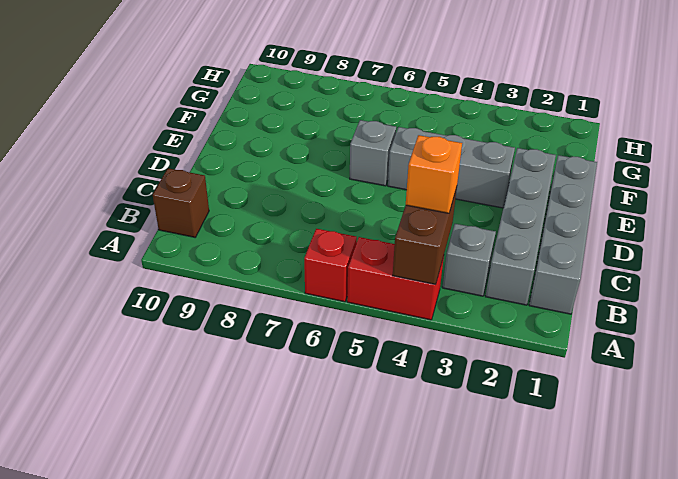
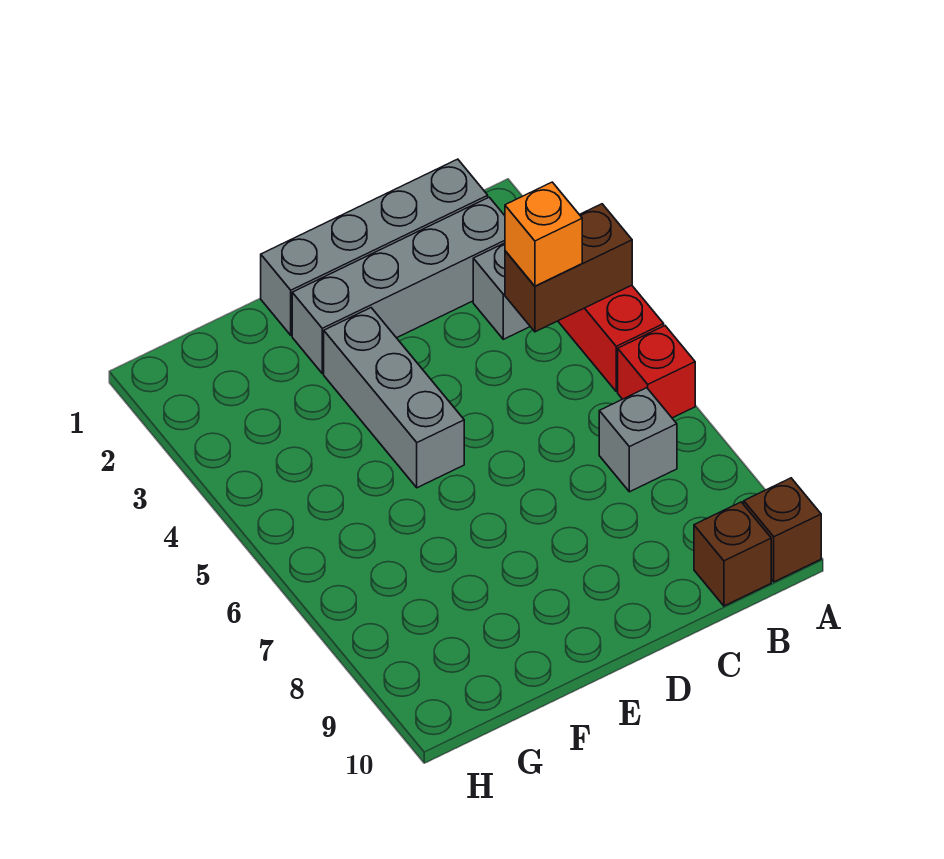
none -> brown brick A10 level 1
grey brick E6 level 1 -> grey brick B7 level 1

